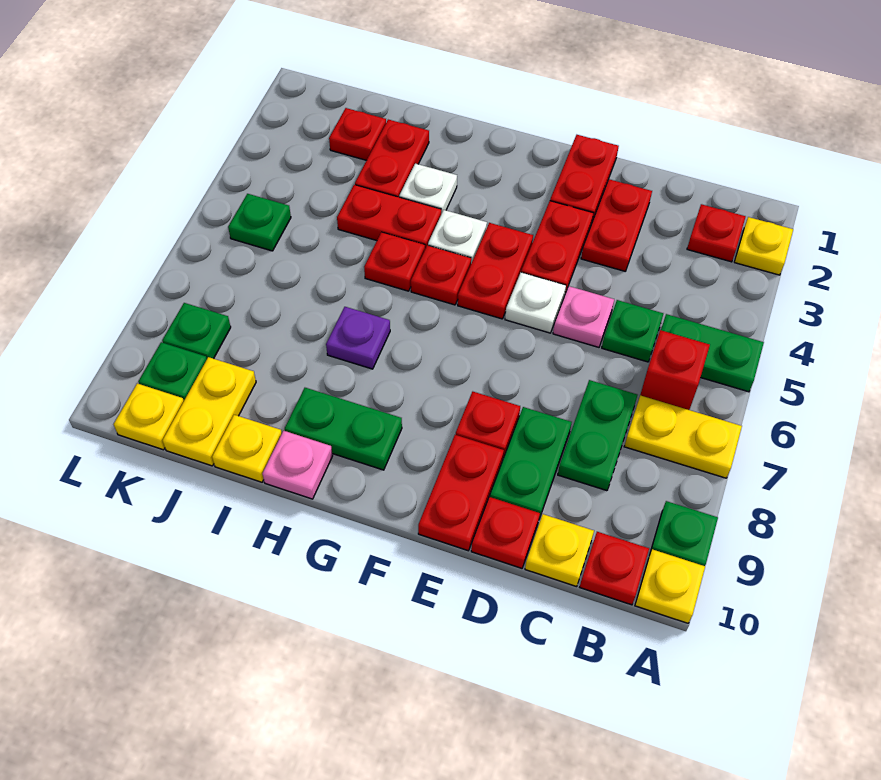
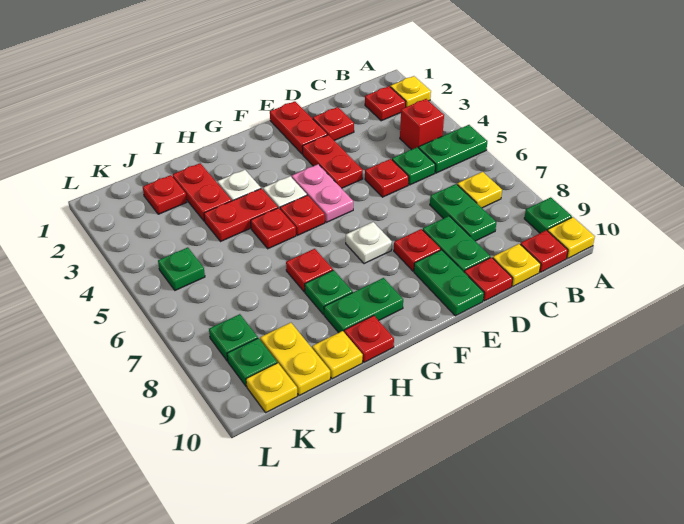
yellow plate A7:B7 level 1 -> yellow plate B7 level 1
red brick B6 level 1 -> red brick B4 level 1
red plate D2:D3 level 1 -> red plate D2 level 1
pink plate D5 level 1 -> red plate D5 level 1
white plate E5 level 1 -> white plate F7 level 1
red plate E9:E10 level 1 -> green plate E9:E10 level 1
red plate F4:F5 level 1 -> pink plate F4:F5 level 1
purple plate H7 level 1 -> red plate H7 level 1
none -> green plate H8 level 1
pink plate H10 level 1 -> red plate H10 level 1

